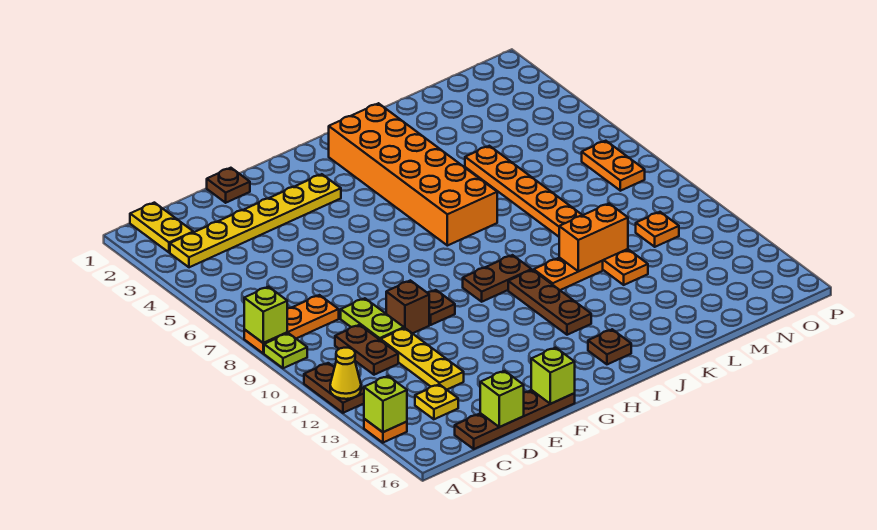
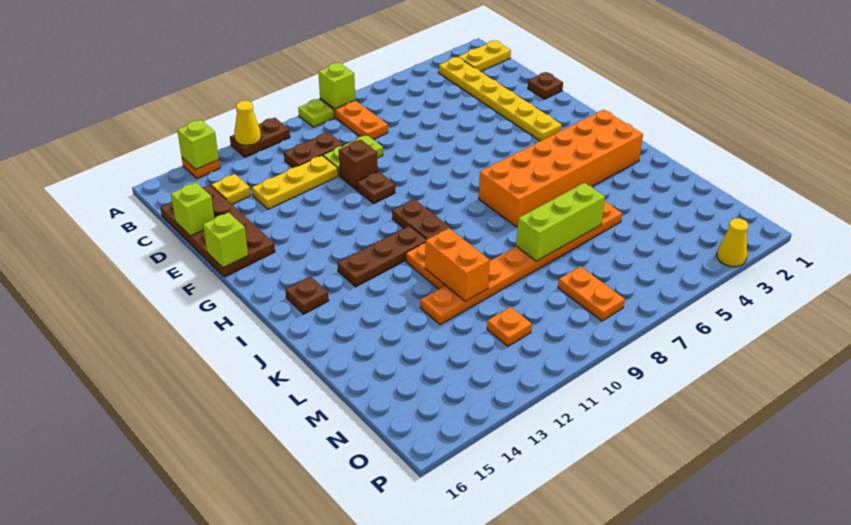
brown plate C16:F16 level 1 -> brown plate C15:F16 level 1
none -> lime brick L6:L8 level 2
orange plate O7:O8 level 1 -> orange plate N8:O8 level 1
none -> yellow cone P3 level 1

